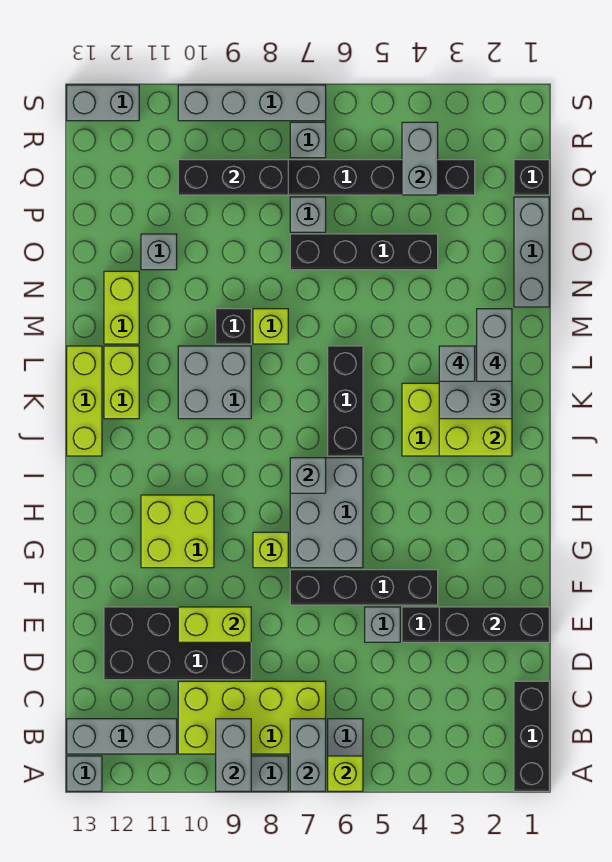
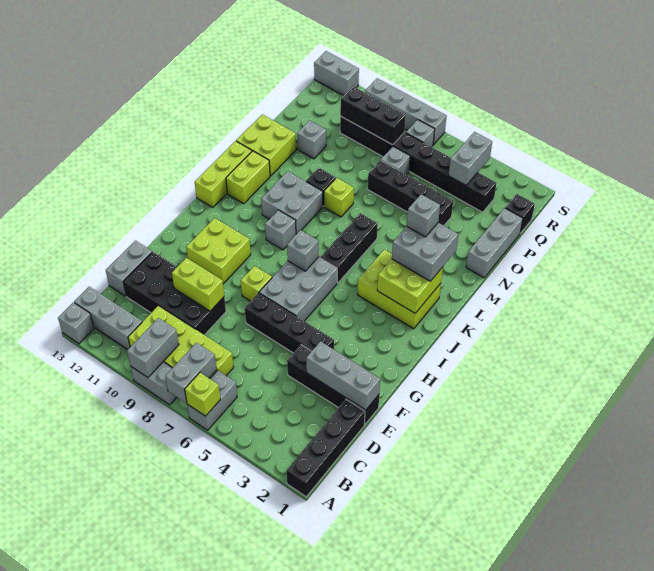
black brick A1:C1 level 1 -> black brick A1:D1 level 1
black brick E1:E3 level 2 -> grey brick E1:E3 level 2
grey brick E5 level 1 -> grey brick J9 level 1
grey brick L2:M2 level 4 -> grey brick D13:E13 level 1
lime brick M12:N12 level 1 -> lime brick M12:N13 level 1

